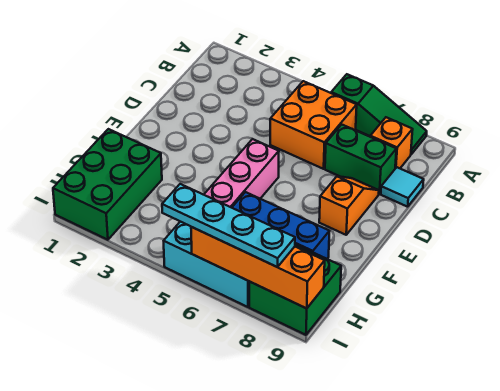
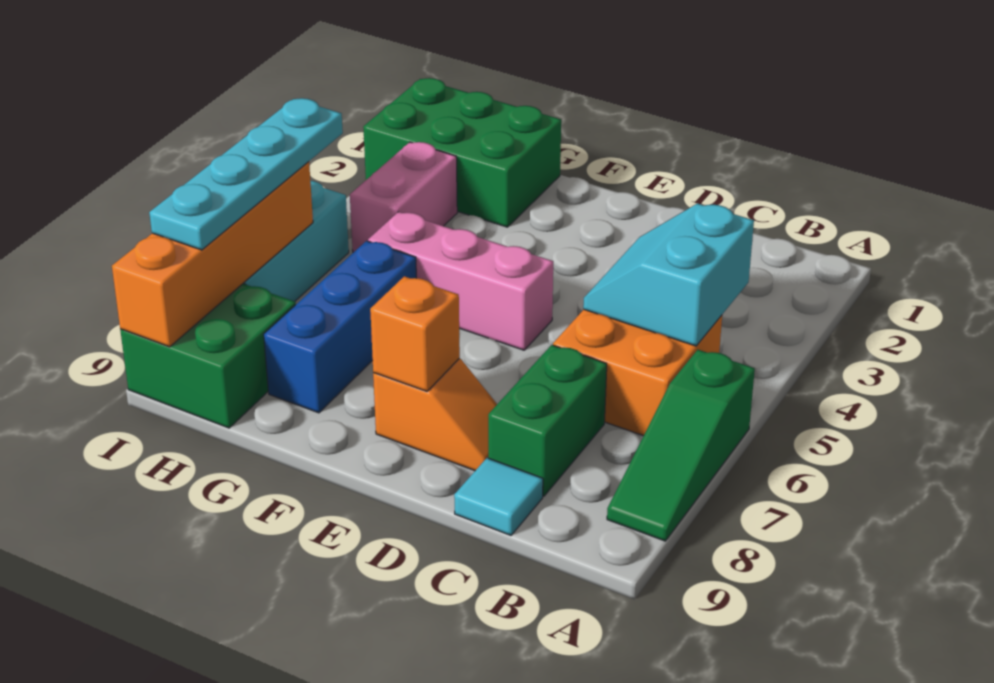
none -> cyan slope B4:C5 level 2 top B
orange brick B8 level 1 -> orange brick E8 level 2
none -> pink brick H3:H4 level 1

